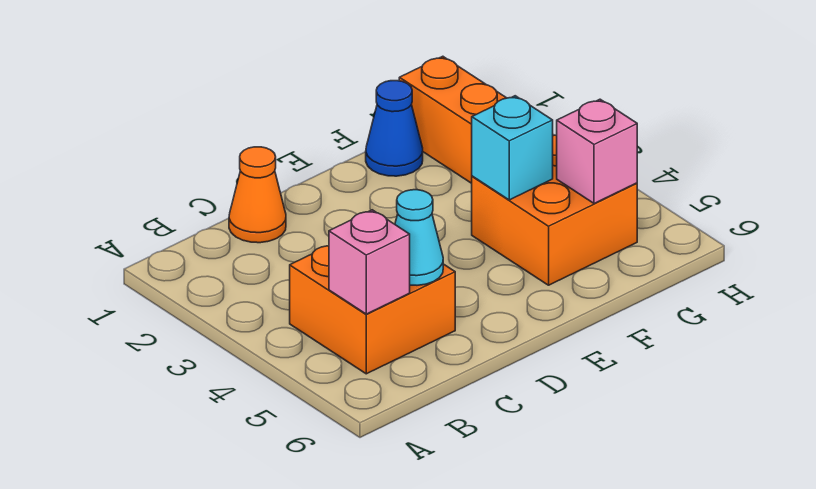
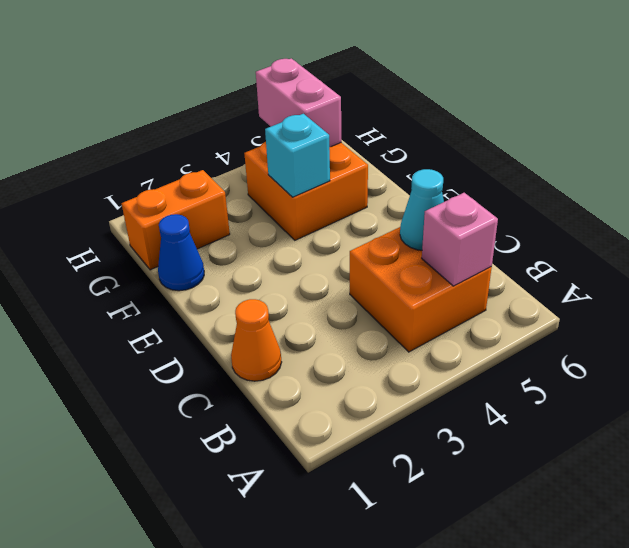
pink brick G5 level 2 -> pink brick G5:H5 level 2

